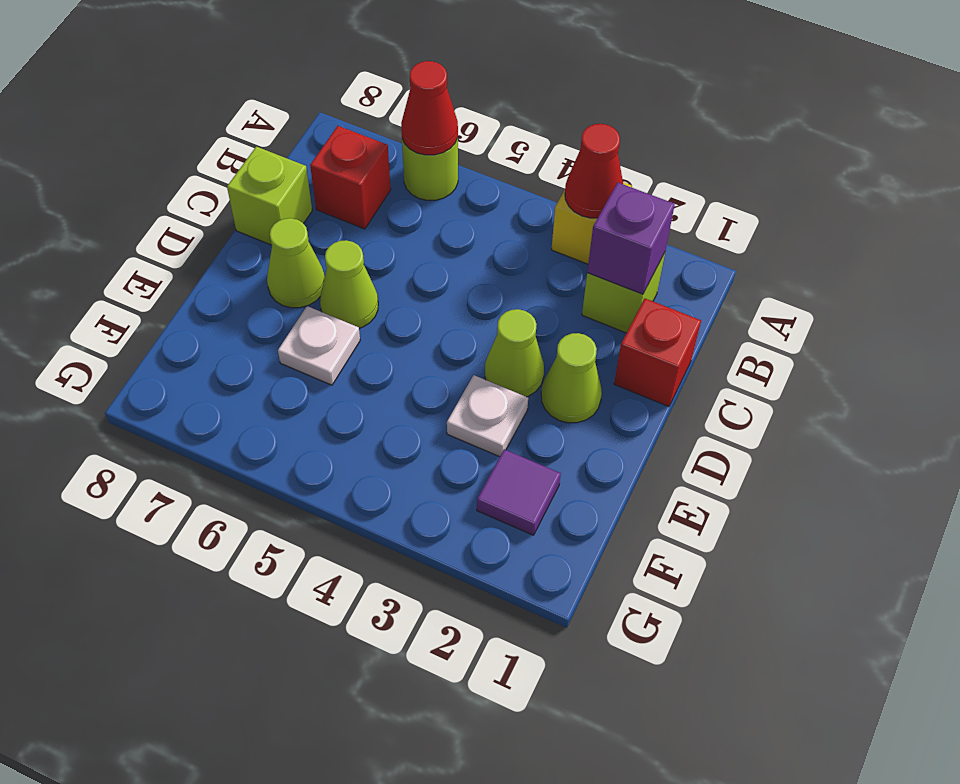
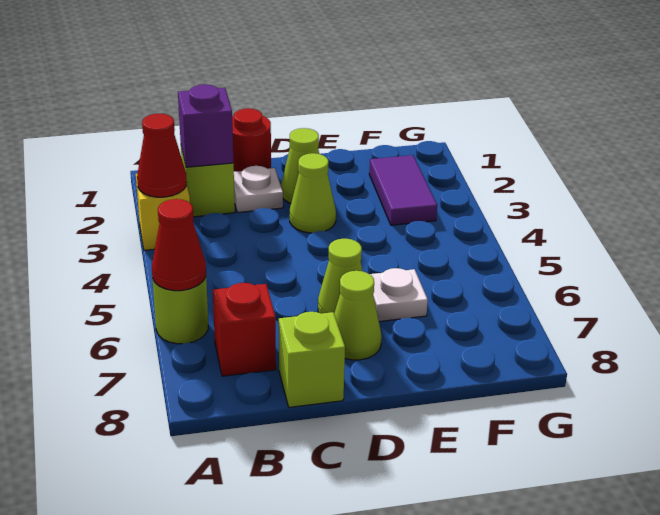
red brick C1 level 1 -> red round brick C1 level 1
white plate E3 level 1 -> white plate C2 level 1
purple tile F2 level 1 -> purple tile F2:F3 level 1

